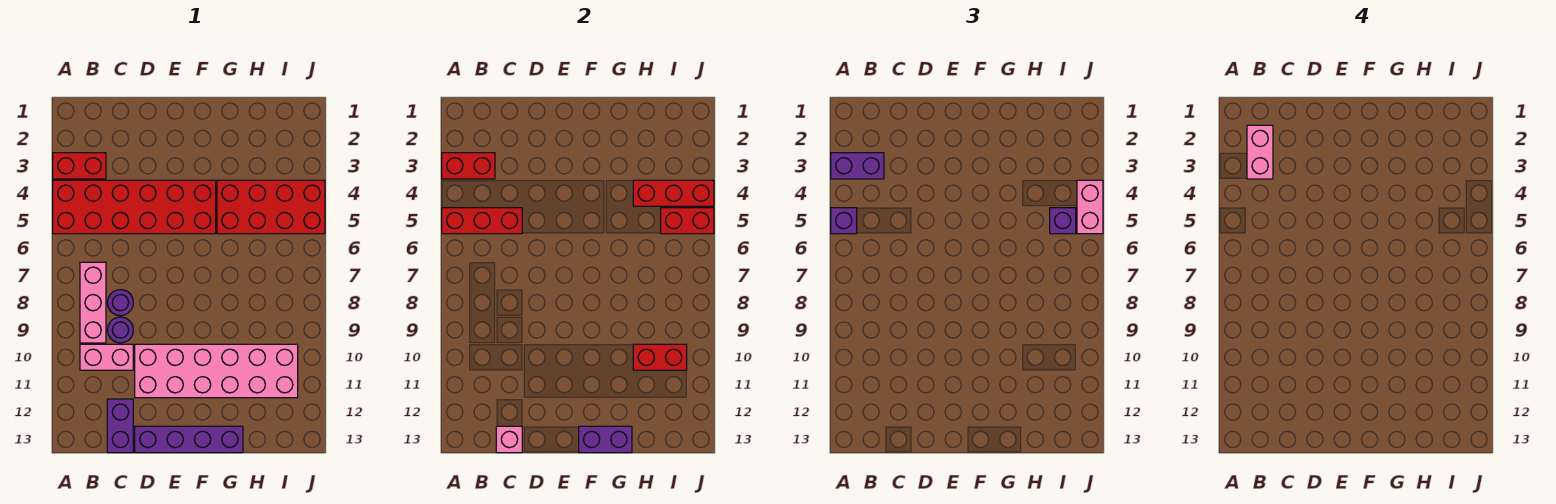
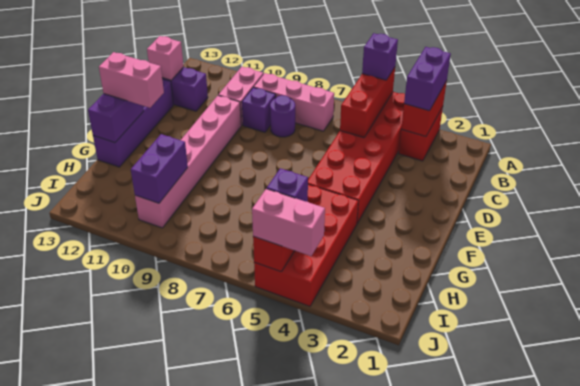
pink brick B2:B3 level 4 -> pink brick F12:F13 level 3
purple round brick C9 level 1 -> purple brick C9 level 1
pink brick D10:I11 level 1 -> pink brick D10:I10 level 1
red brick H4:J4 level 2 -> none
red brick H10:I10 level 2 -> purple brick H10:I10 level 2

